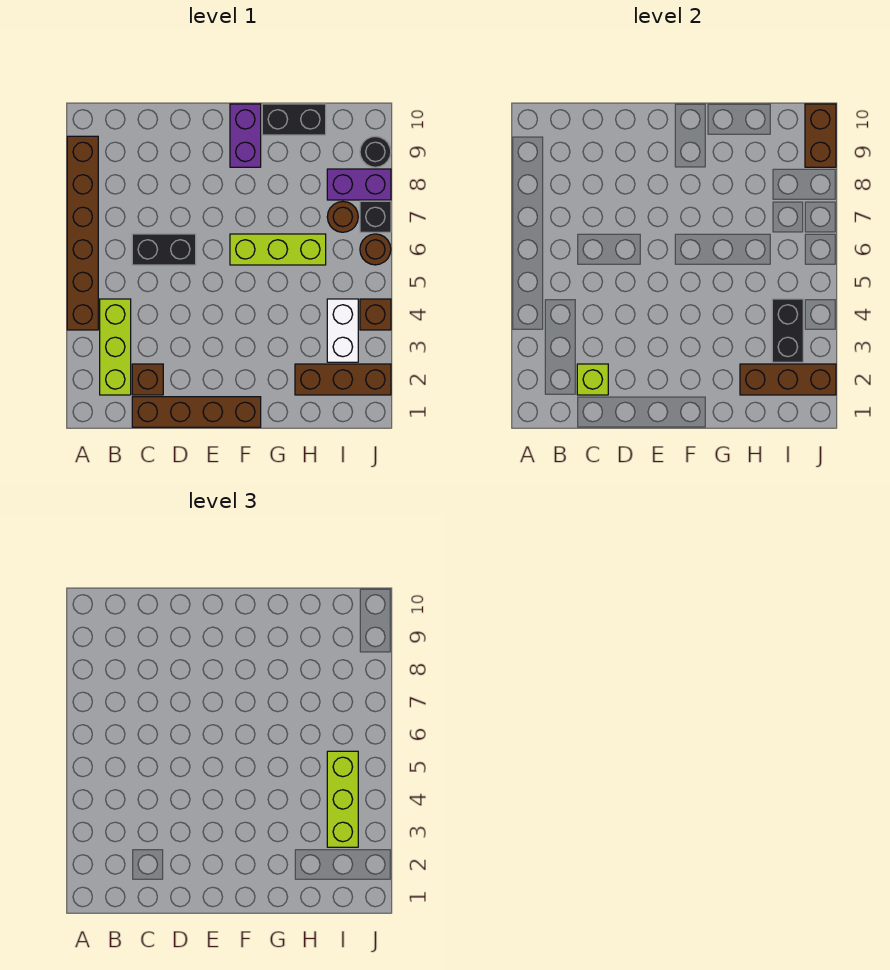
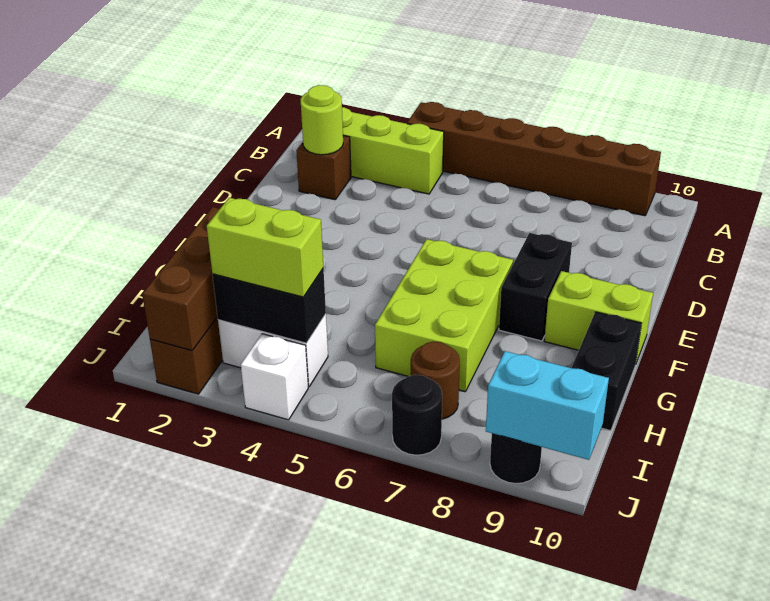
brown brick C1:F1 level 1 -> none
lime brick C2 level 2 -> lime round brick C2 level 2
black brick C6:D6 level 1 -> black brick E8:F8 level 1
lime brick F6:H6 level 1 -> lime brick F6:H7 level 1
purple brick F9:F10 level 1 -> lime brick F9:F10 level 1
lime brick I3:I5 level 3 -> lime brick I3:I4 level 3
purple brick I8:J8 level 1 -> none
brown brick J4 level 1 -> white brick J4 level 1
brown round brick J6 level 1 -> none
black brick J7 level 1 -> black round brick J7 level 1
brown brick J9:J10 level 2 -> cyan brick J9:J10 level 2

